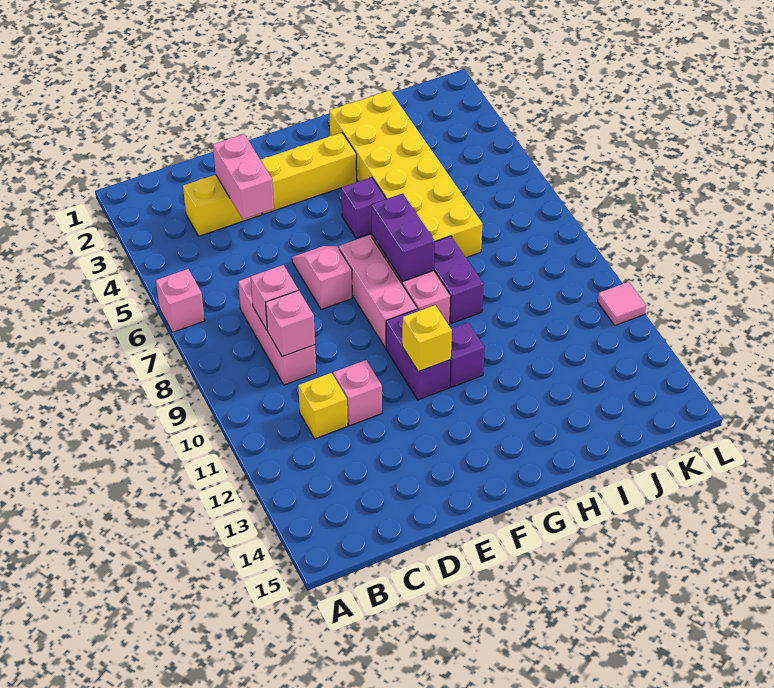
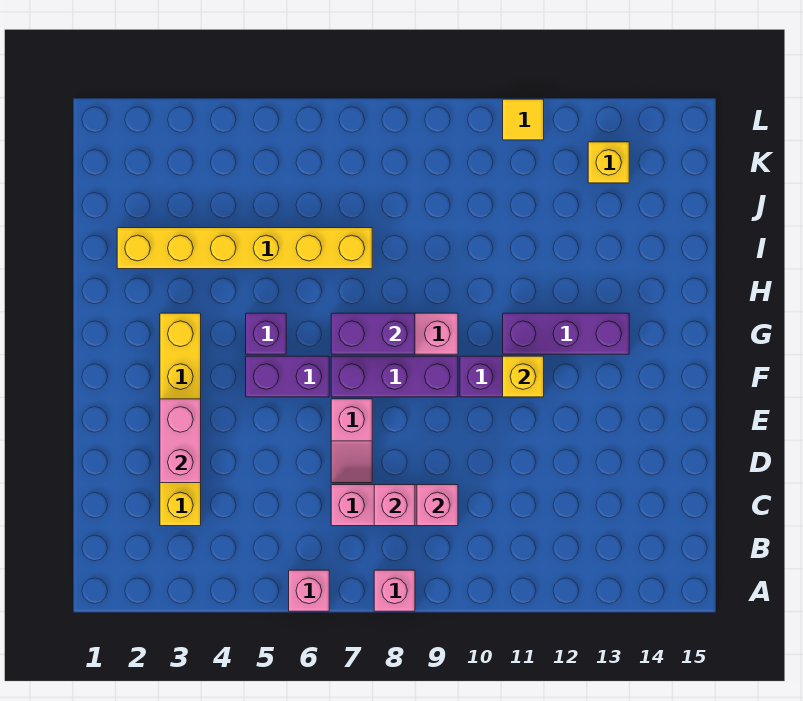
yellow brick C11 level 1 -> yellow brick K13 level 1
pink brick D3:D4 level 2 -> pink brick D3:E3 level 2
pink brick D11 level 1 -> pink brick A8 level 1
pink slope E6:E7 level 1 top 7 -> pink slope D7:E7 level 1 top E
pink brick F7:F9 level 1 -> purple brick F7:F9 level 1
purple brick G11 level 1 -> purple brick G11:G13 level 1
yellow brick H2:I7 level 1 -> yellow brick I2:I7 level 1
purple brick H8:H9 level 1 -> purple brick F5:F6 level 1
pink tile L11 level 1 -> yellow tile L11 level 1

